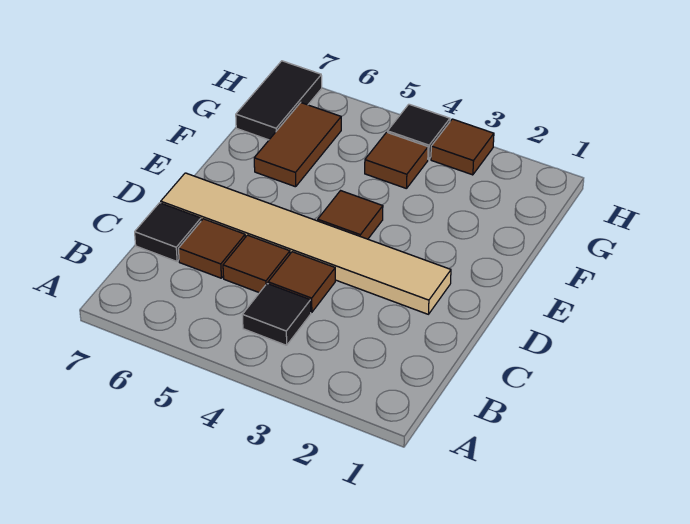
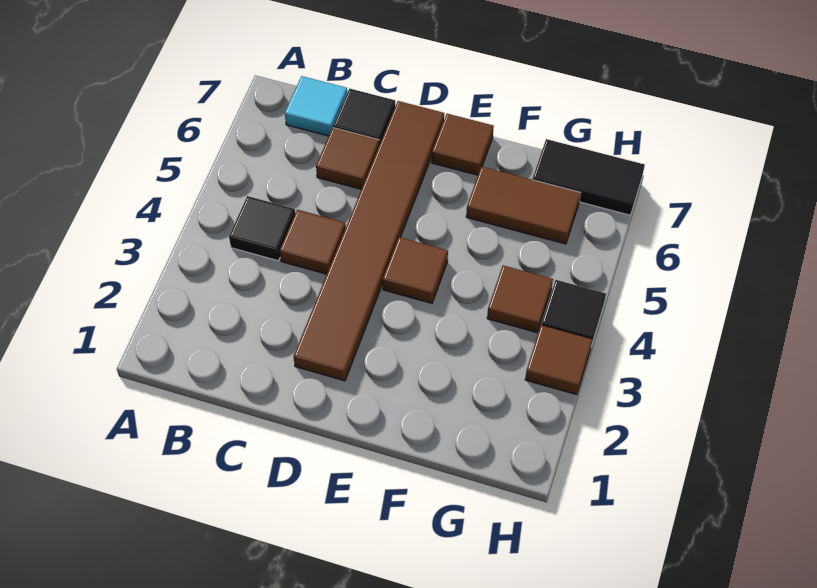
none -> cyan tile B7 level 1
brown tile C5 level 1 -> brown tile E7 level 1
tan tile D2:D7 level 1 -> brown tile D2:D7 level 1

